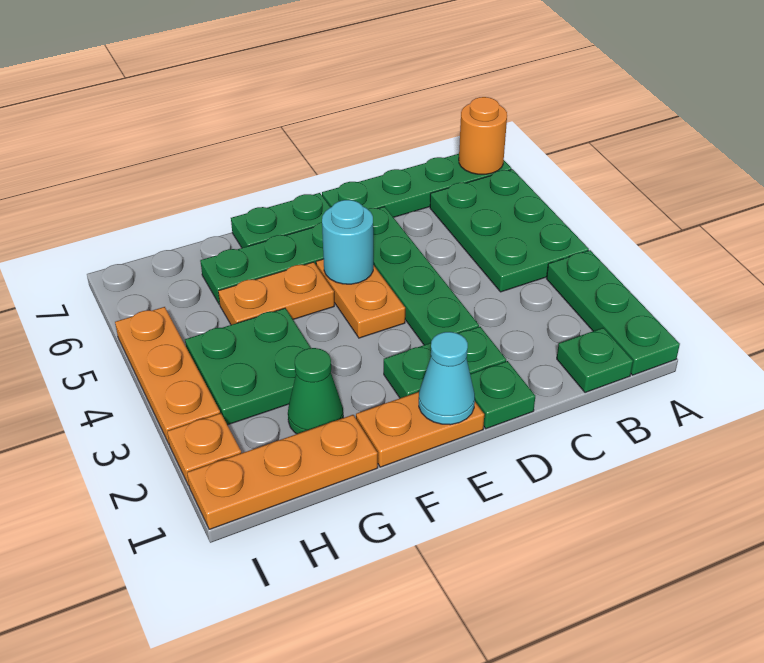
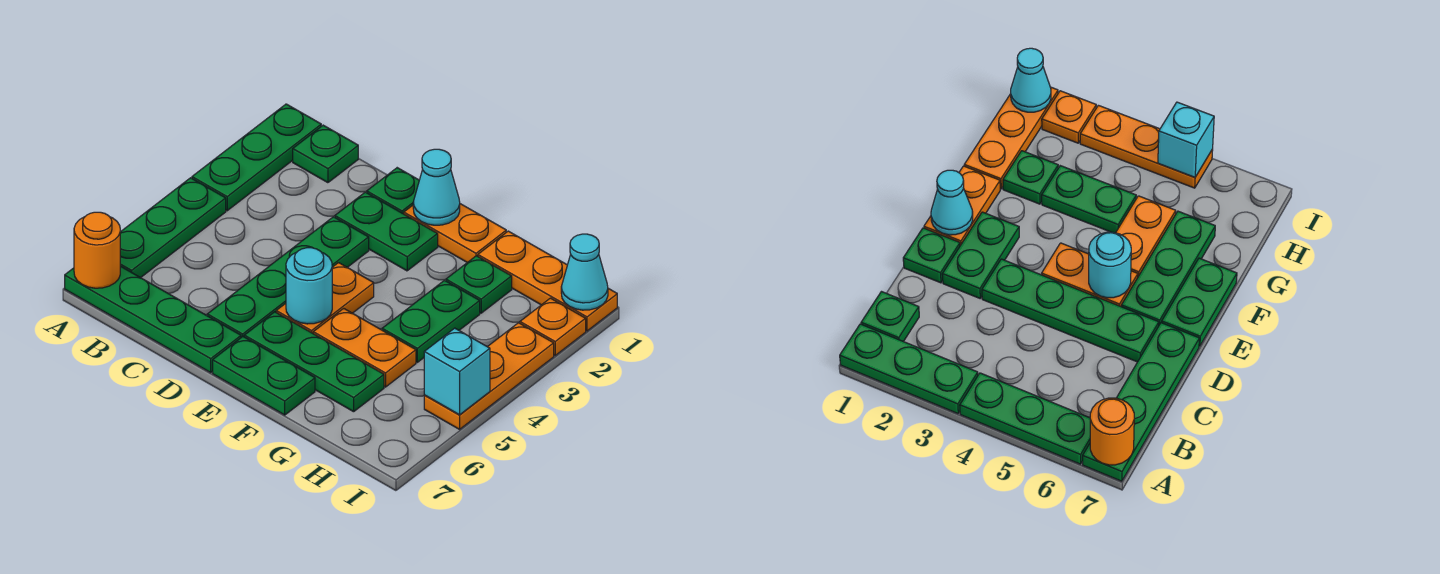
green plate A4:B6 level 1 -> green plate A4:A6 level 1
green cone G2 level 1 -> green plate G2 level 1
green plate G3:H4 level 1 -> green plate G3:G4 level 1
none -> cyan cone I1 level 2
none -> cyan brick I5 level 2

